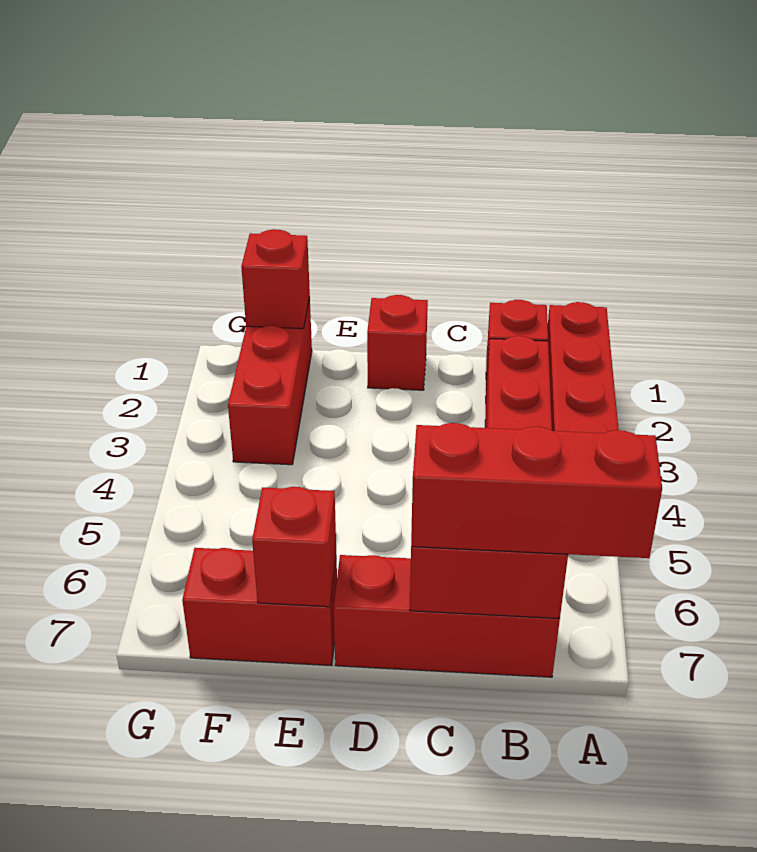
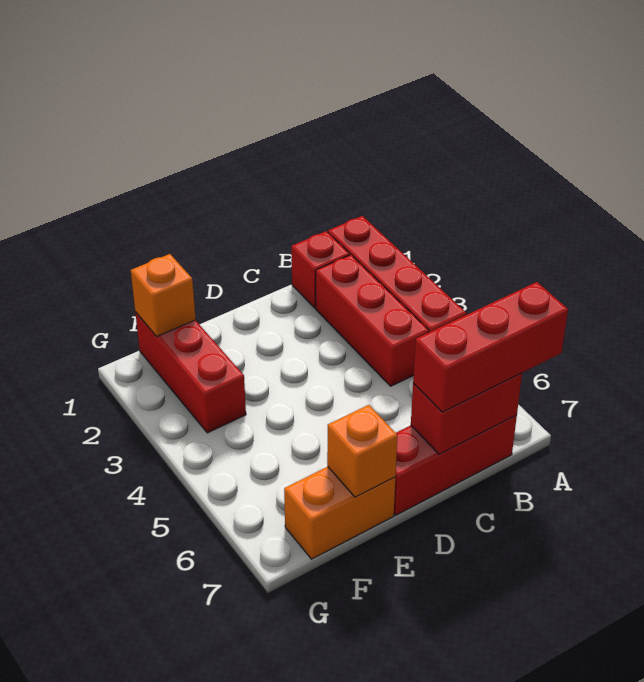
red brick D1 level 1 -> none
red brick E7:F7 level 1 -> orange brick E7:F7 level 1
red brick E7 level 2 -> orange brick E7 level 2
red brick F1 level 2 -> orange brick F1 level 2

